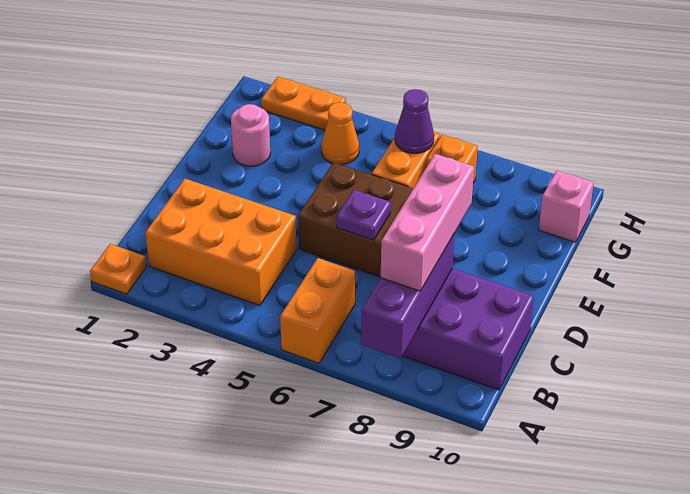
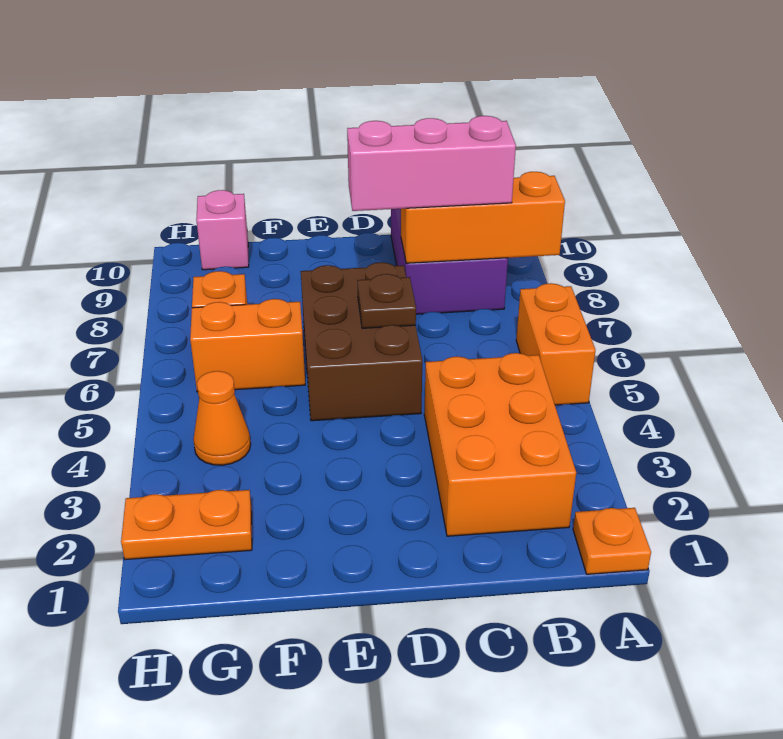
orange brick A6:B6 level 1 -> orange brick A5:A6 level 1
purple brick A8:C8 level 2 -> orange brick A8:C8 level 2
purple plate D6 level 2 -> brown plate D6 level 2
pink round brick F2 level 1 -> none
purple cone G6 level 2 -> none
orange plate H2:H3 level 1 -> orange plate G2:H2 level 1

